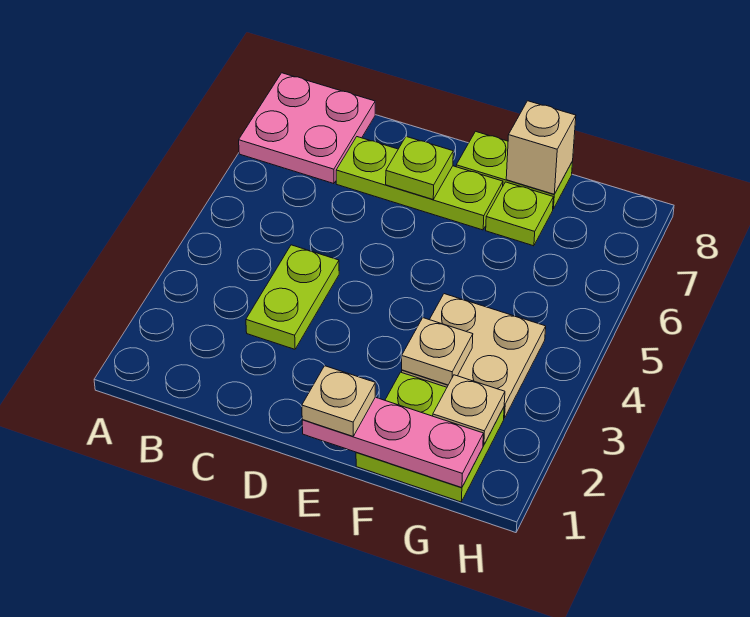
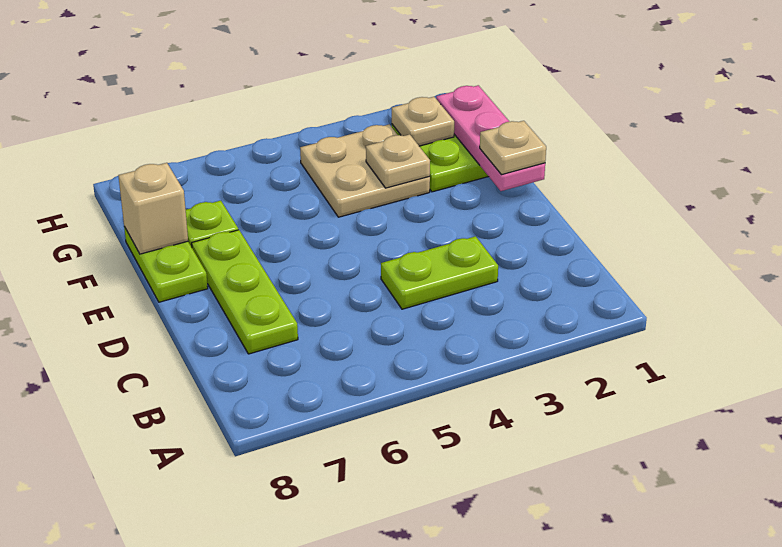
pink plate A7:B8 level 1 -> none
lime plate D7 level 2 -> none

